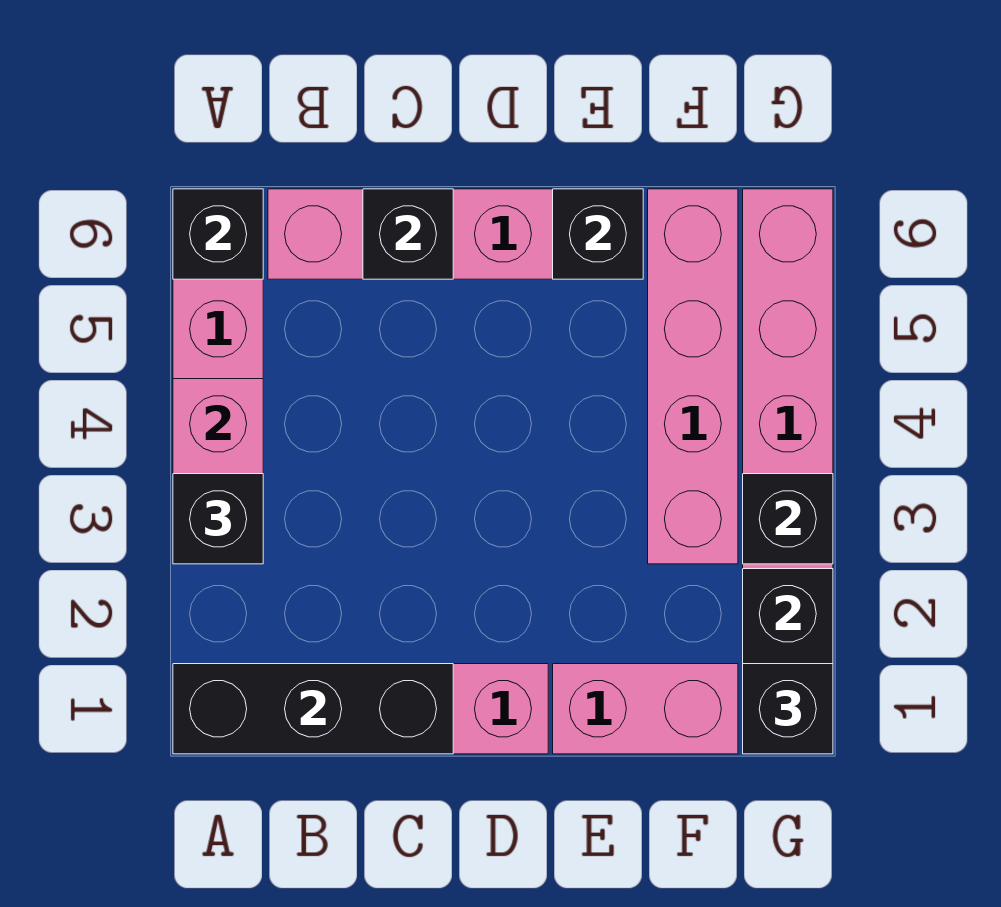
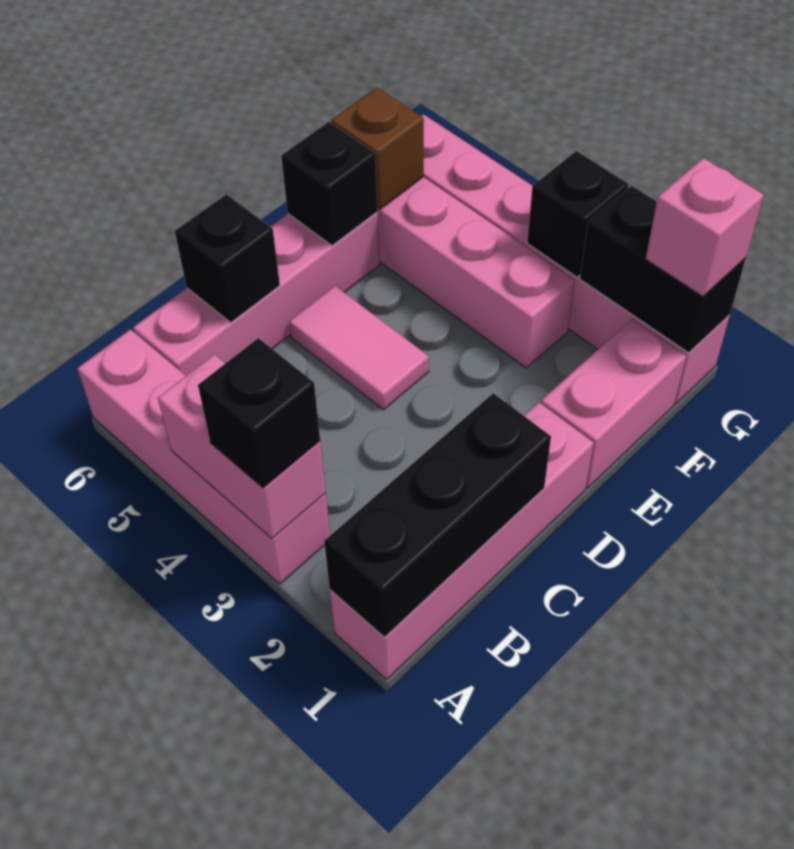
black brick A6 level 2 -> none
none -> pink tile D4:D5 level 1
none -> brown brick F6 level 2
black brick G1 level 3 -> pink brick G1 level 3

